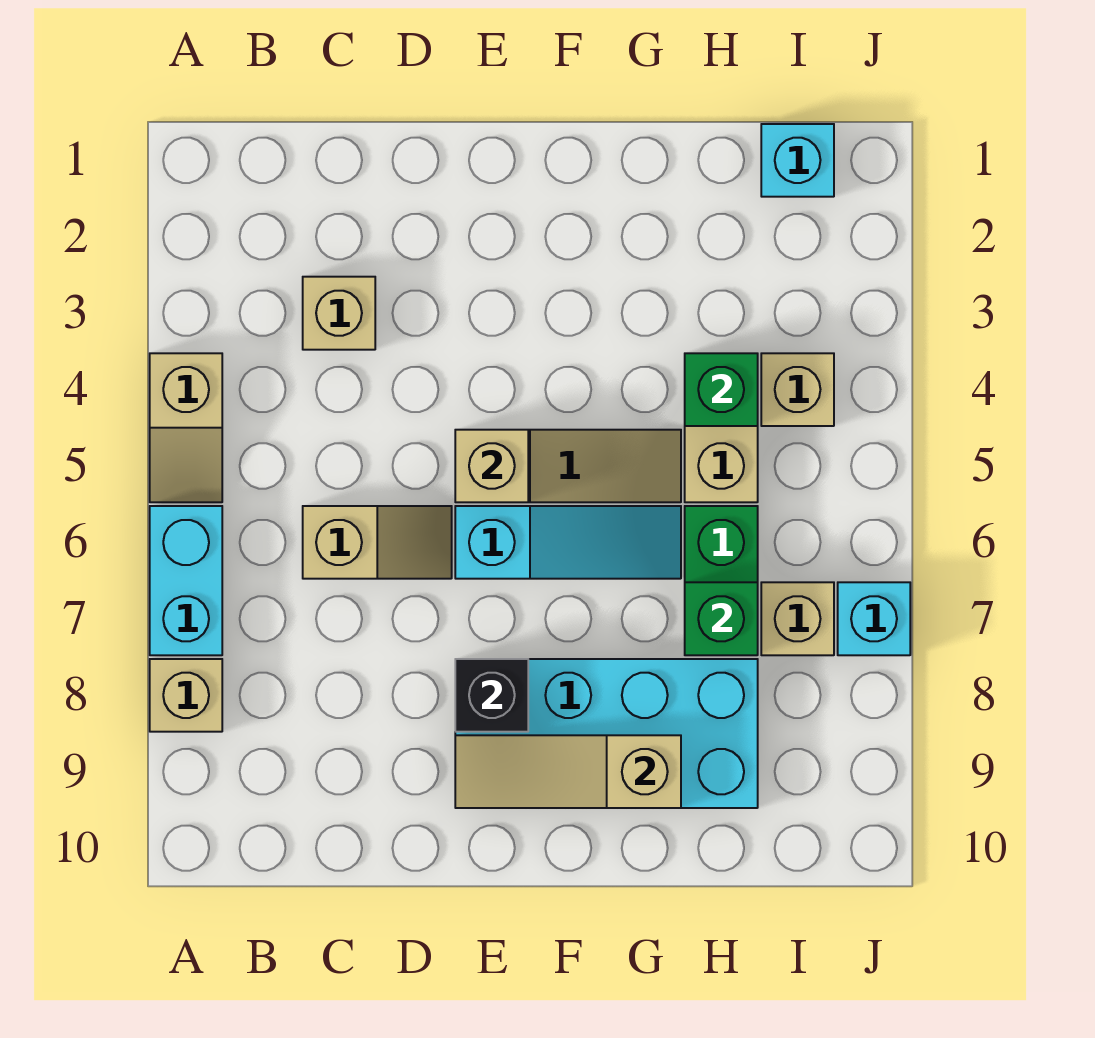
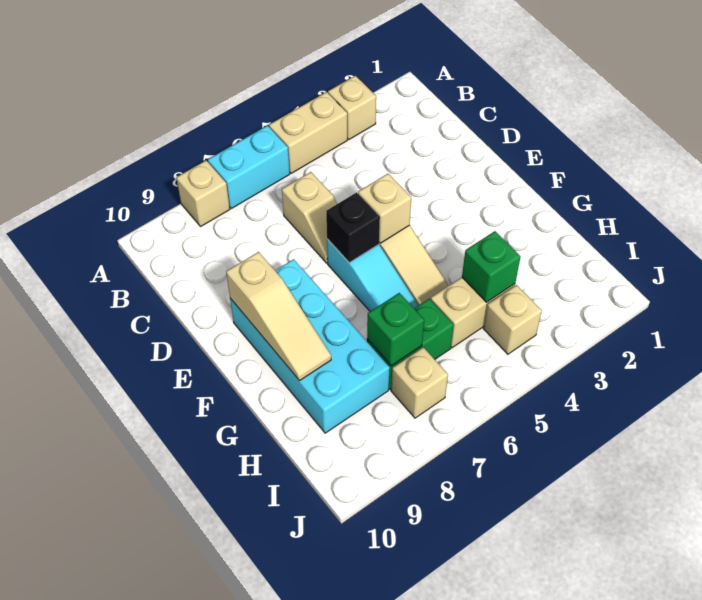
tan slope A4:A5 level 1 top 4 -> tan brick A4:A5 level 1
tan brick C3 level 1 -> tan brick A3 level 1
black brick E8 level 2 -> black brick E6 level 2
tan slope E9:G9 level 2 top G -> tan slope E9:G9 level 2 top E
cyan brick I1 level 1 -> none
cyan brick J7 level 1 -> none

